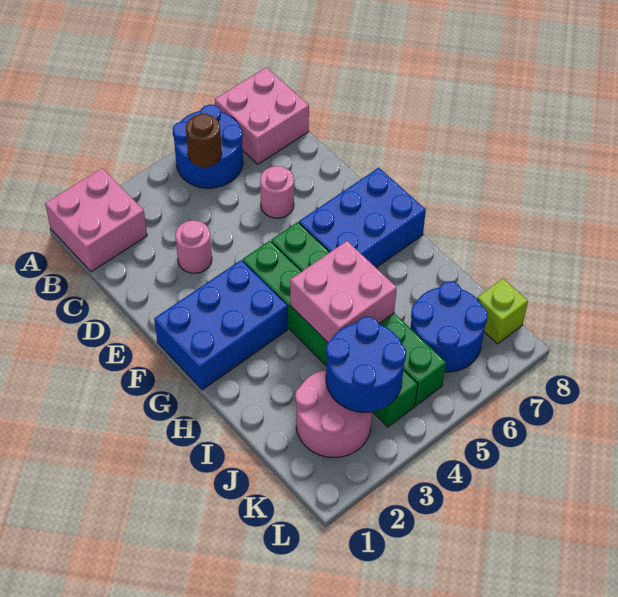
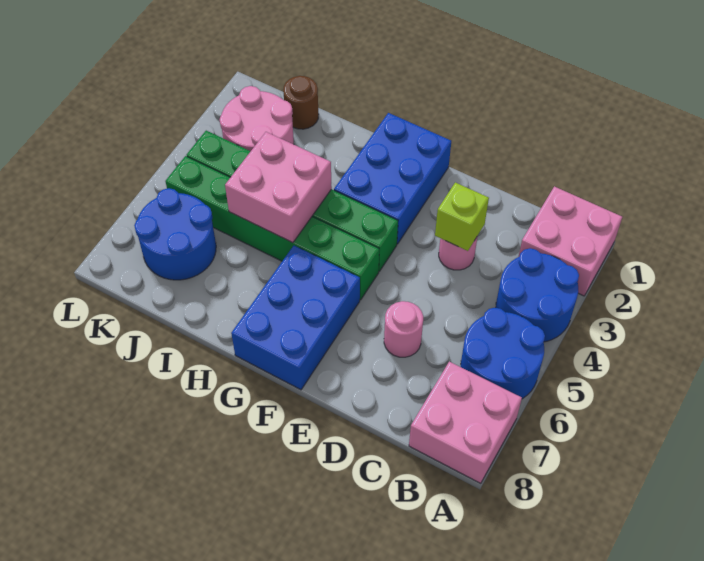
brown round brick B5 level 2 -> brown round brick J1 level 1
blue round brick J3:K4 level 2 -> blue round brick A3:B4 level 1
lime brick K8 level 1 -> lime brick D3 level 2

